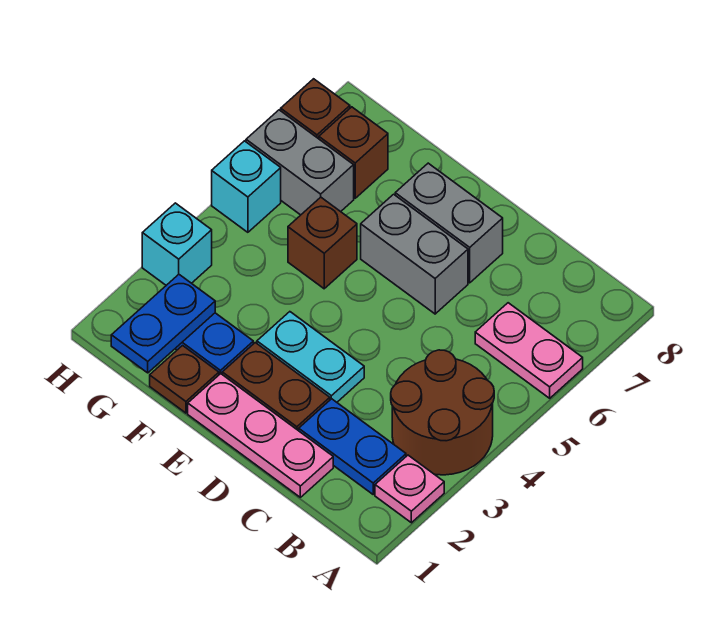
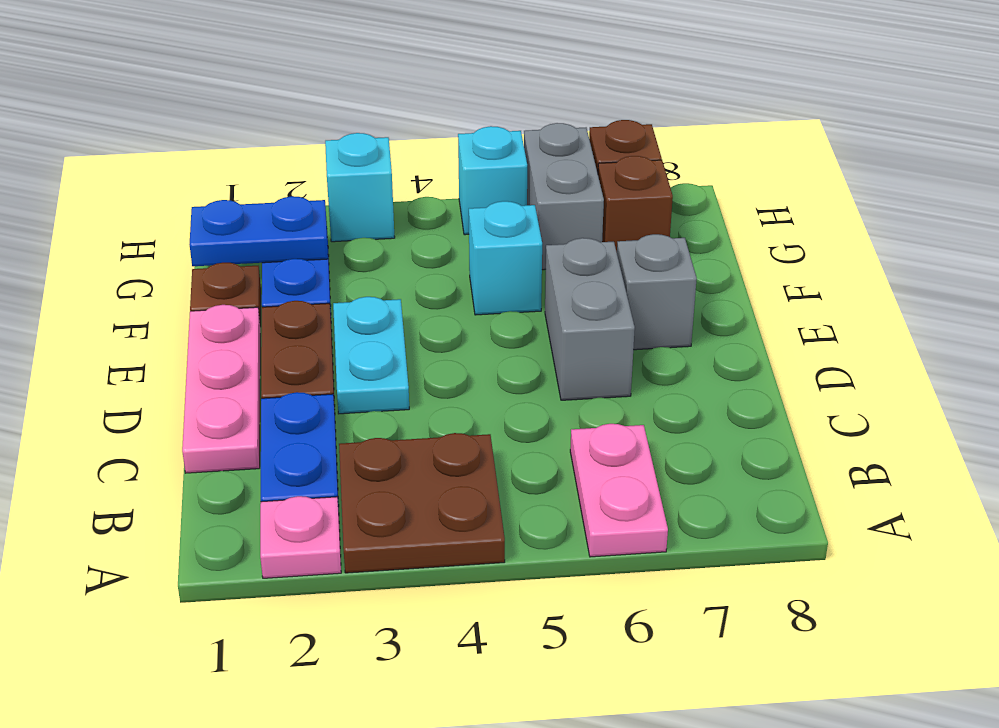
brown round brick A3:B4 level 1 -> brown plate A3:B4 level 1
grey brick D7:E7 level 1 -> grey brick E7 level 1
brown brick F5 level 1 -> cyan brick F5 level 1

